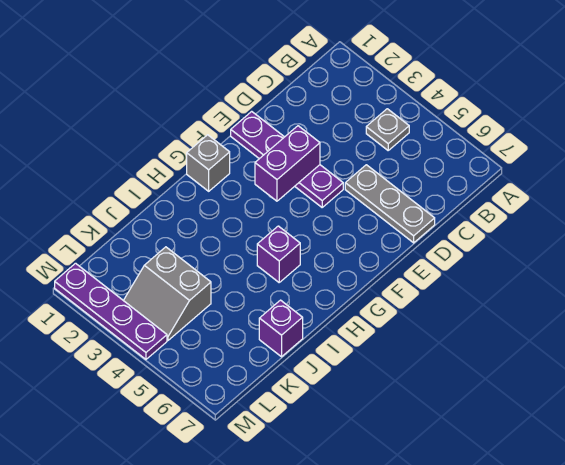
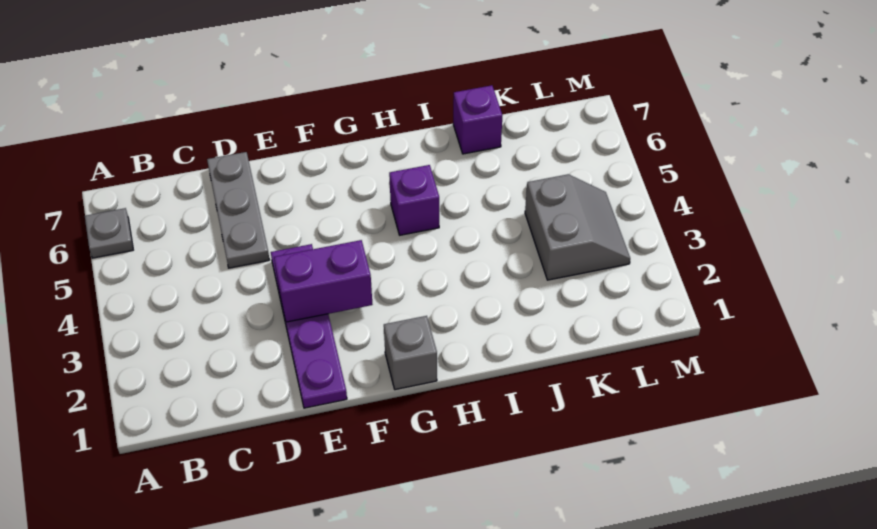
grey plate B4 level 1 -> grey plate A6 level 1
purple plate M1:M4 level 1 -> none

